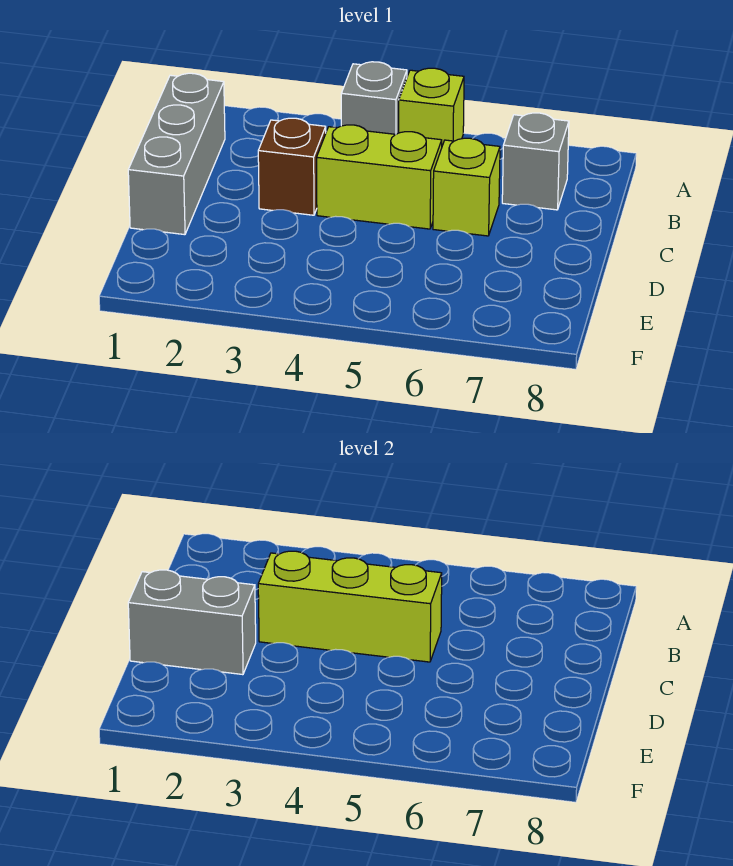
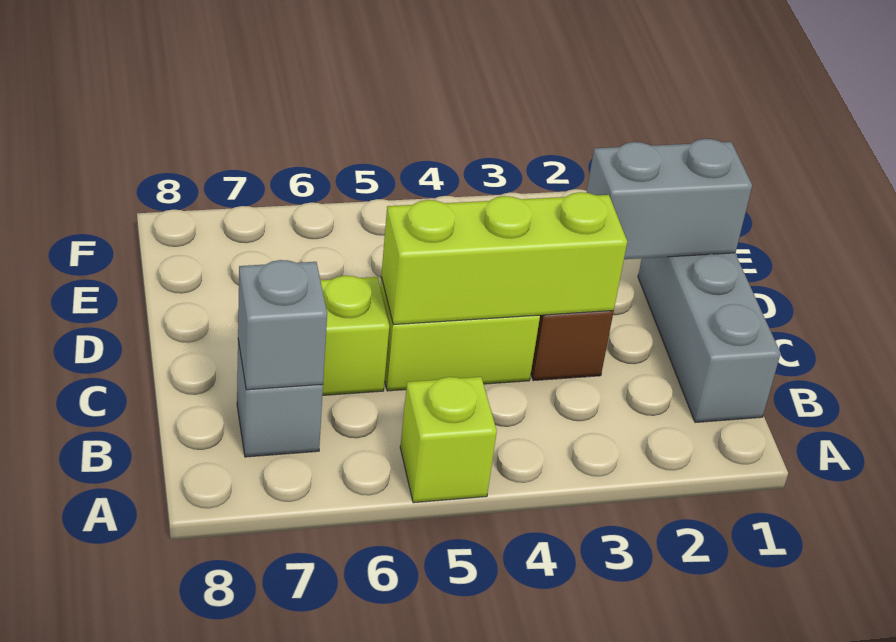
grey brick A4 level 1 -> grey brick B7 level 2

